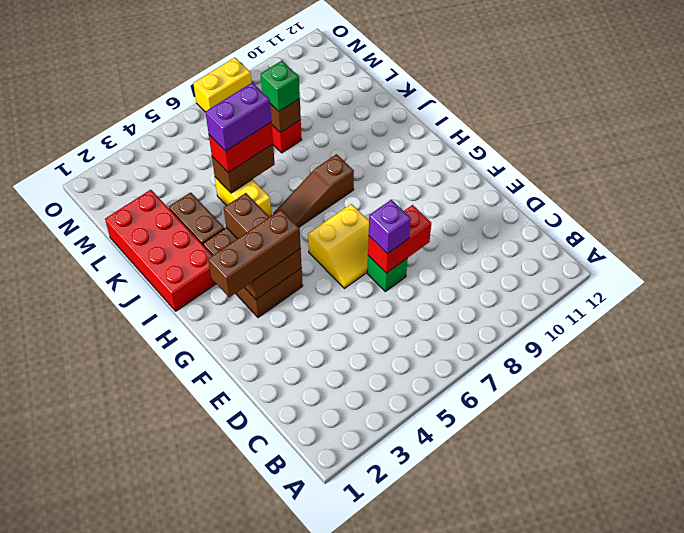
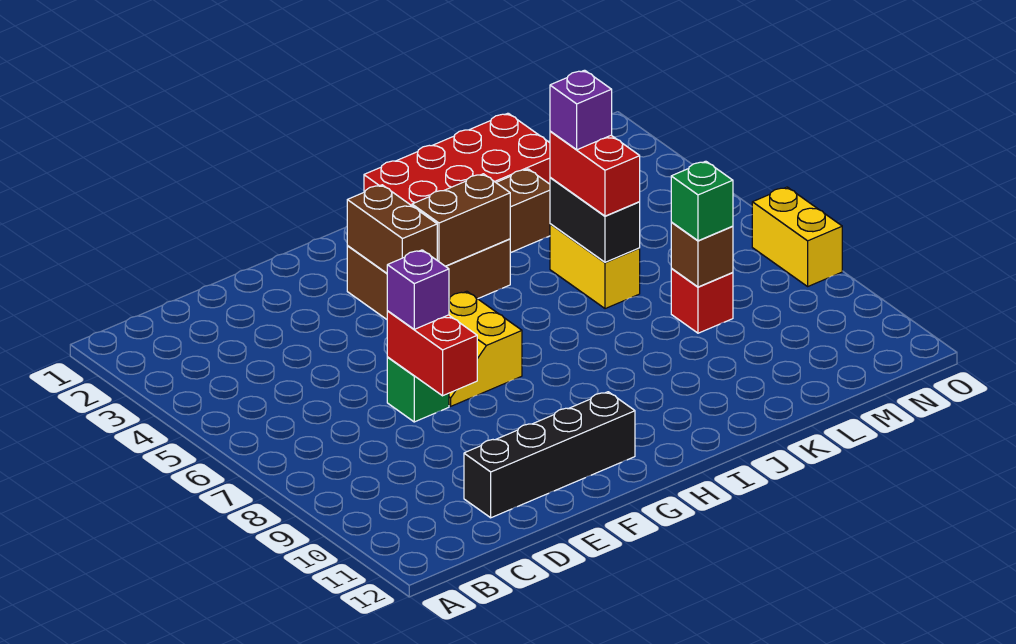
none -> black brick D11:G11 level 1
brown brick G2:G4 level 3 -> none
brown slope I6:I8 level 1 top 8 -> none
yellow brick J5:K5 level 1 -> yellow brick K5:K6 level 1
brown brick K5:K6 level 2 -> black brick K5:K6 level 2
purple brick K5:K6 level 4 -> purple brick K5 level 4

